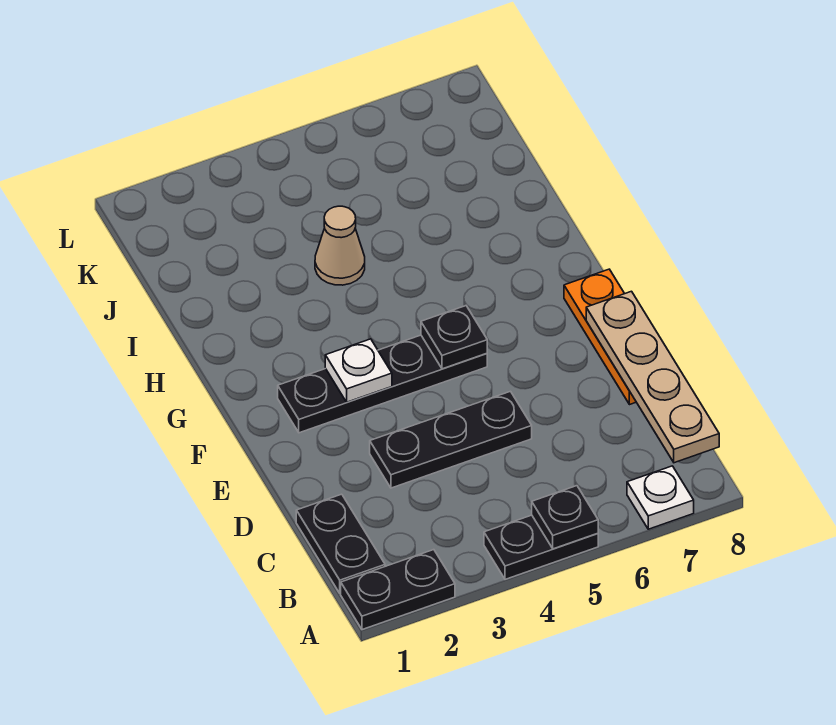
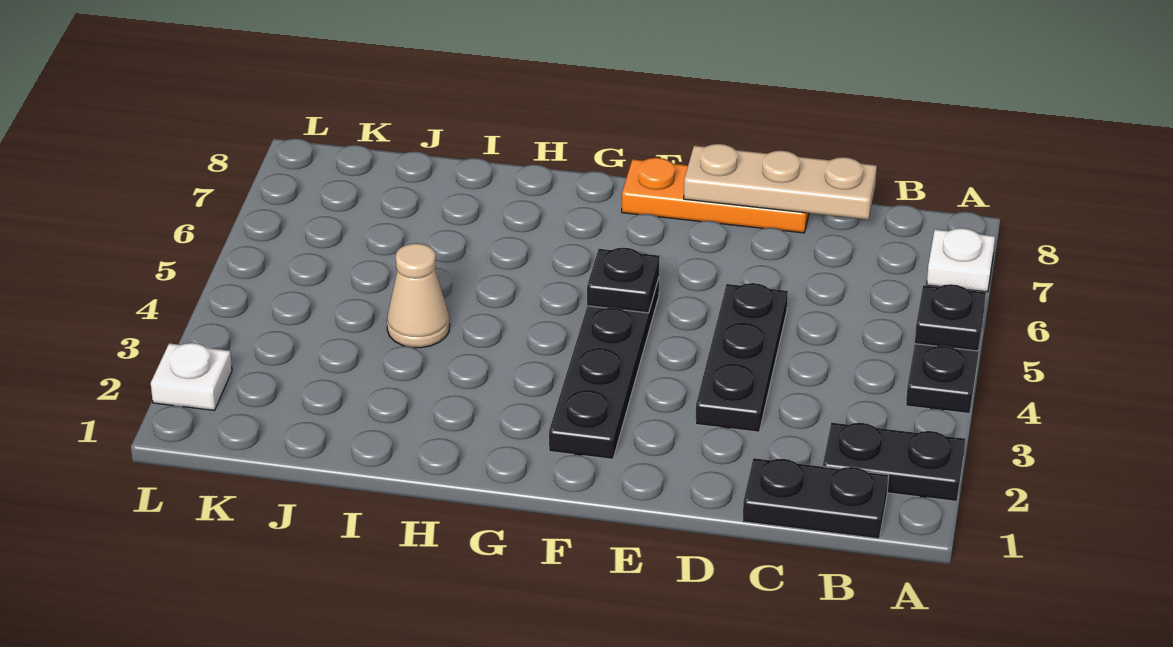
black plate A1:A2 level 1 -> black plate A2:B2 level 1
tan plate B8:E8 level 2 -> tan plate C8:E8 level 2
white plate F3 level 2 -> white plate L2 level 1

